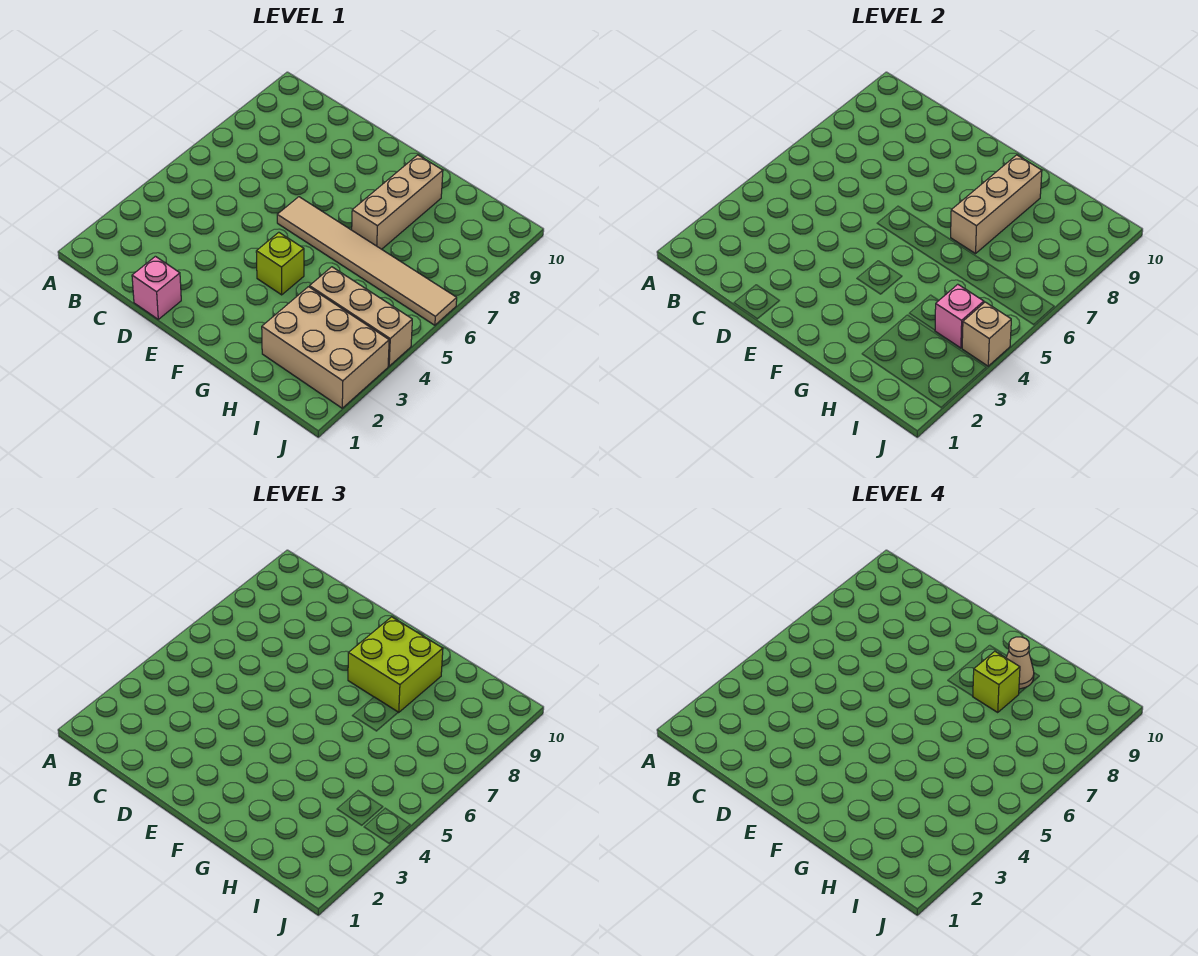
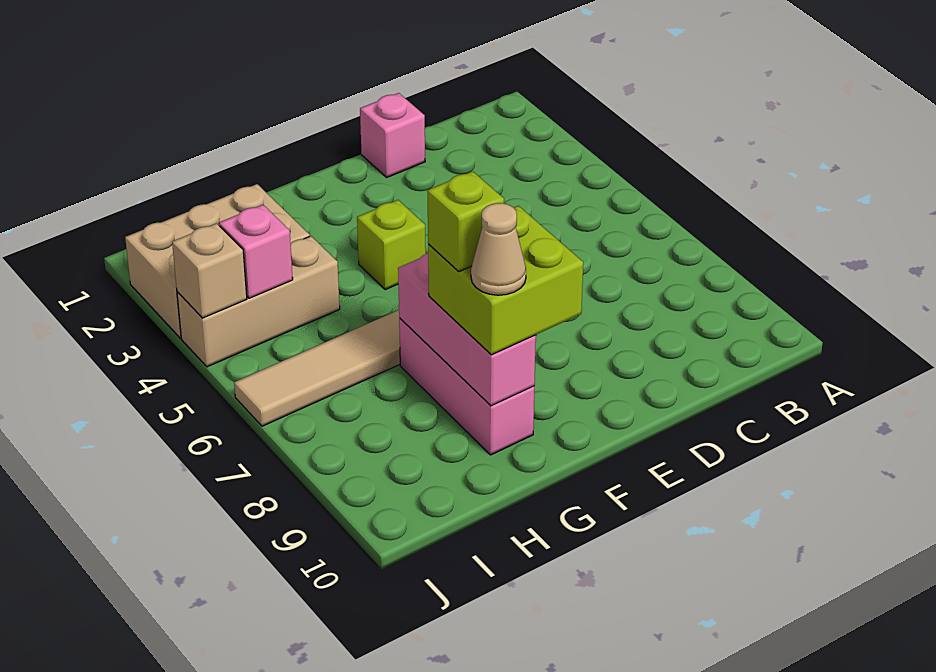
tan brick G7:G9 level 1 -> pink brick G7:G9 level 1
tan brick G7:G9 level 2 -> pink brick G7:G9 level 2

